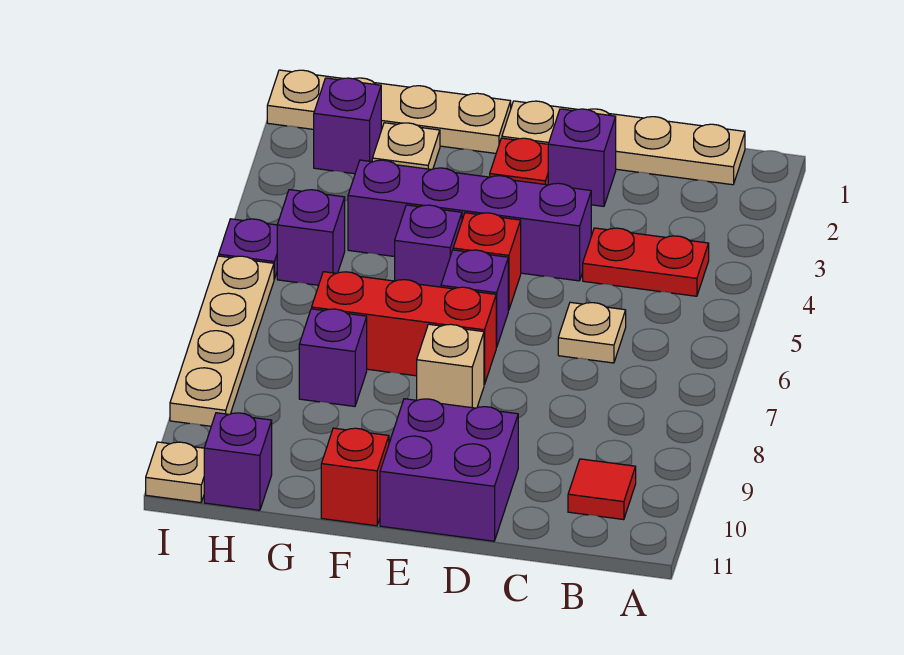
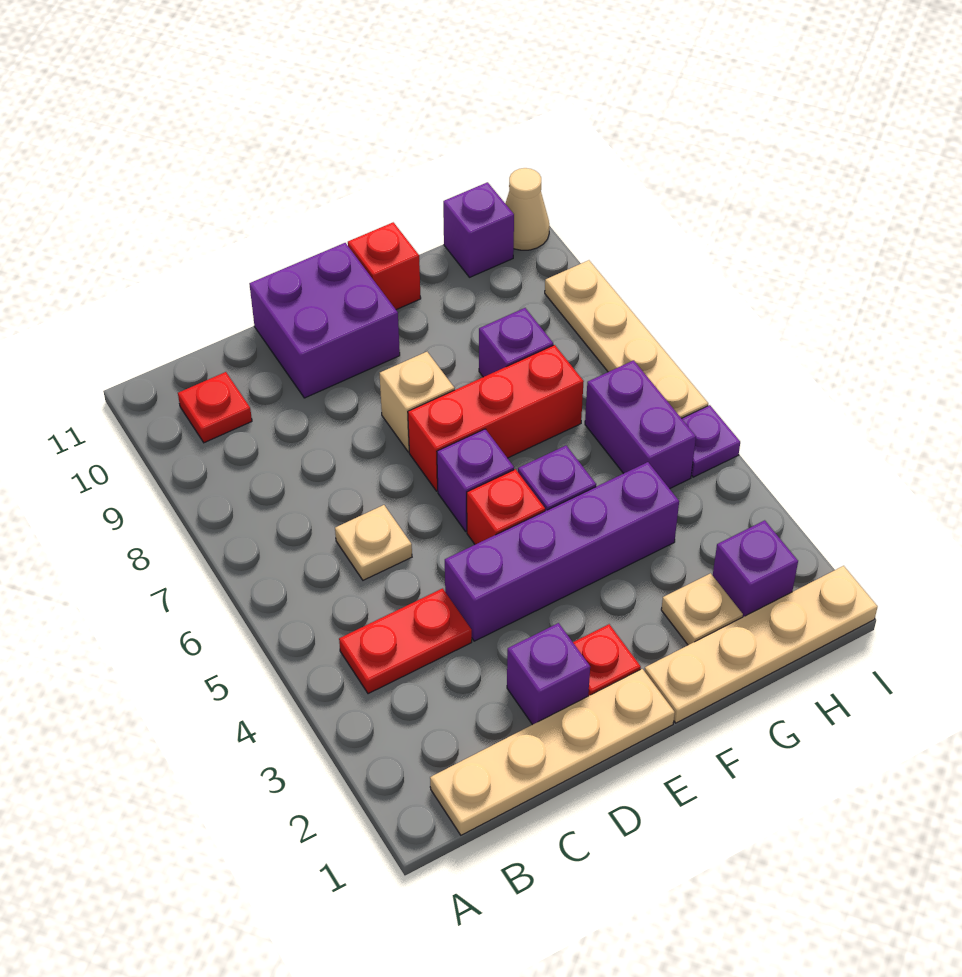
red tile B10 level 1 -> red plate B10 level 1
purple brick H5 level 1 -> purple brick H5:H6 level 1
tan plate I11 level 1 -> tan cone I11 level 1

